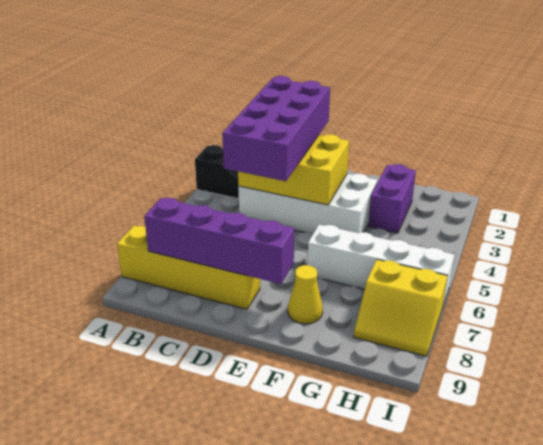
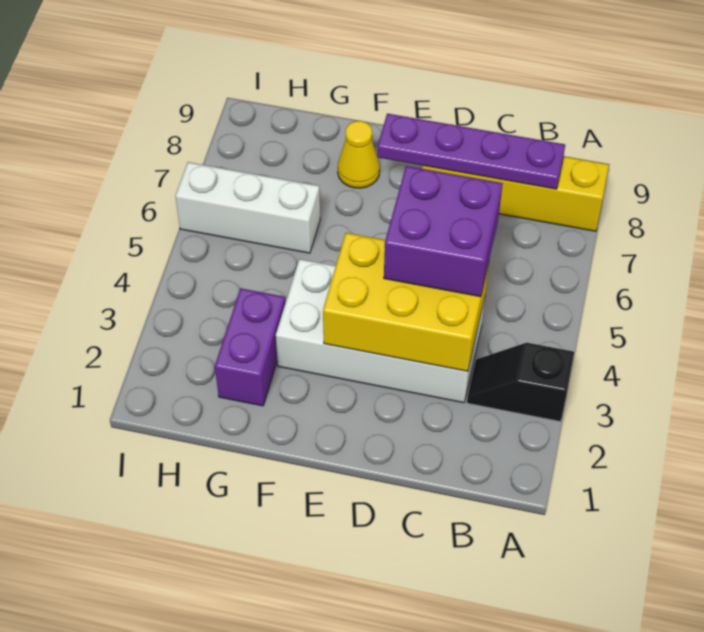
purple brick B8:E8 level 2 -> purple plate B8:E8 level 2
purple brick C2:D5 level 3 -> purple brick C4:D5 level 3
white brick F6:I6 level 1 -> white brick G6:I6 level 1
yellow slope H7:I8 level 1 top 7 -> none

